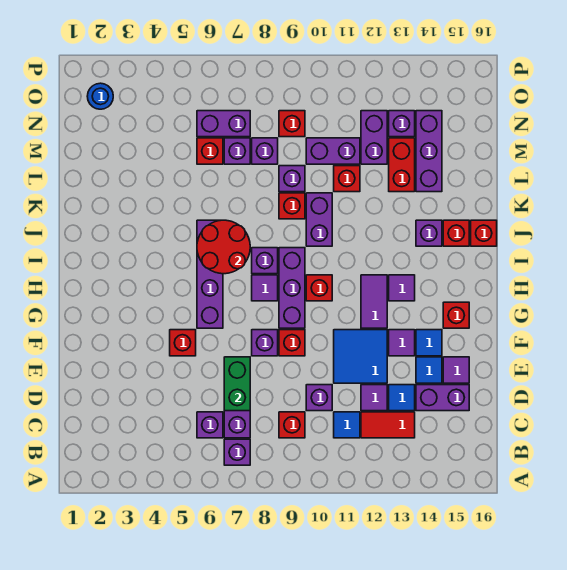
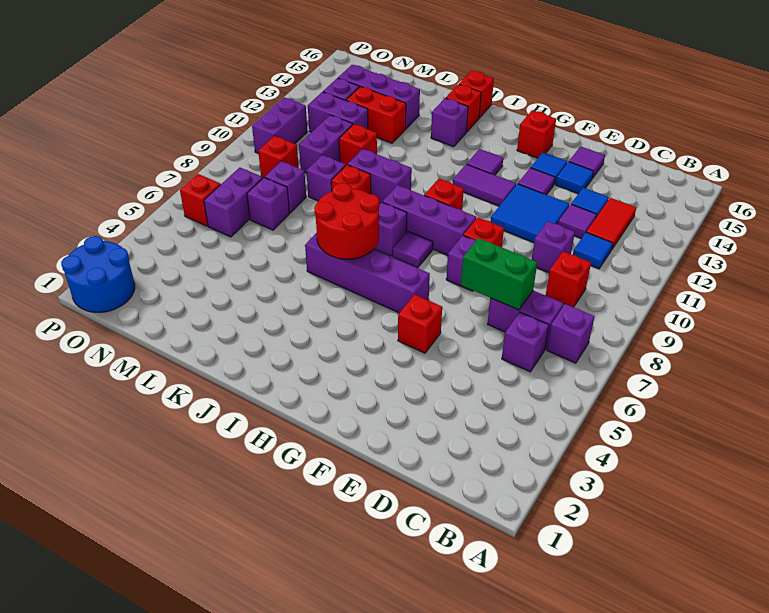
purple brick D14:D15 level 1 -> purple brick O10:O11 level 1
red brick M6 level 1 -> red brick O6 level 1
blue round brick O2 level 1 -> blue round brick O1:P2 level 1

